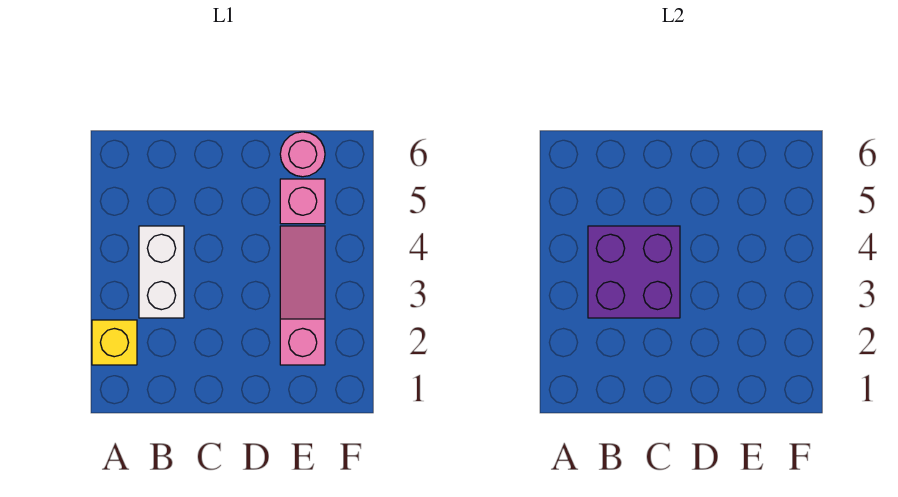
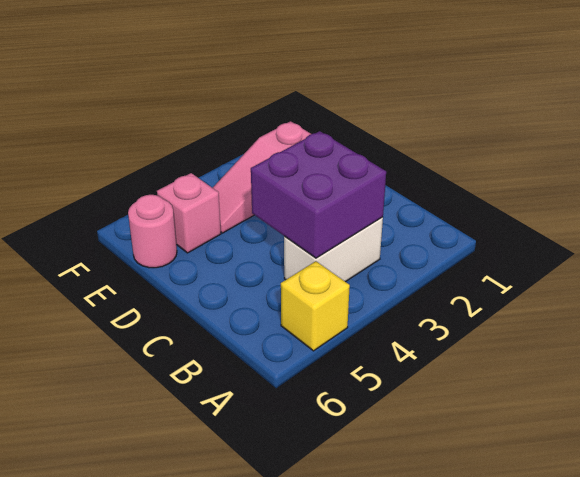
yellow brick A2 level 1 -> yellow brick A5 level 1

